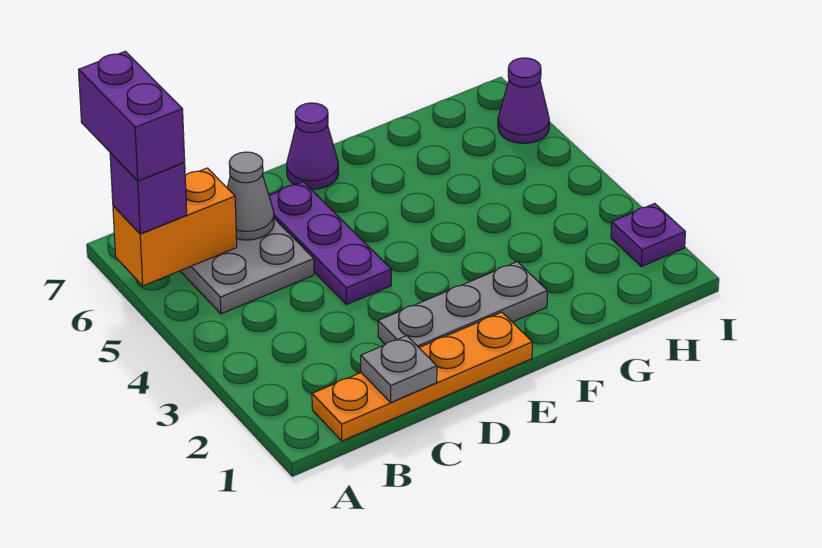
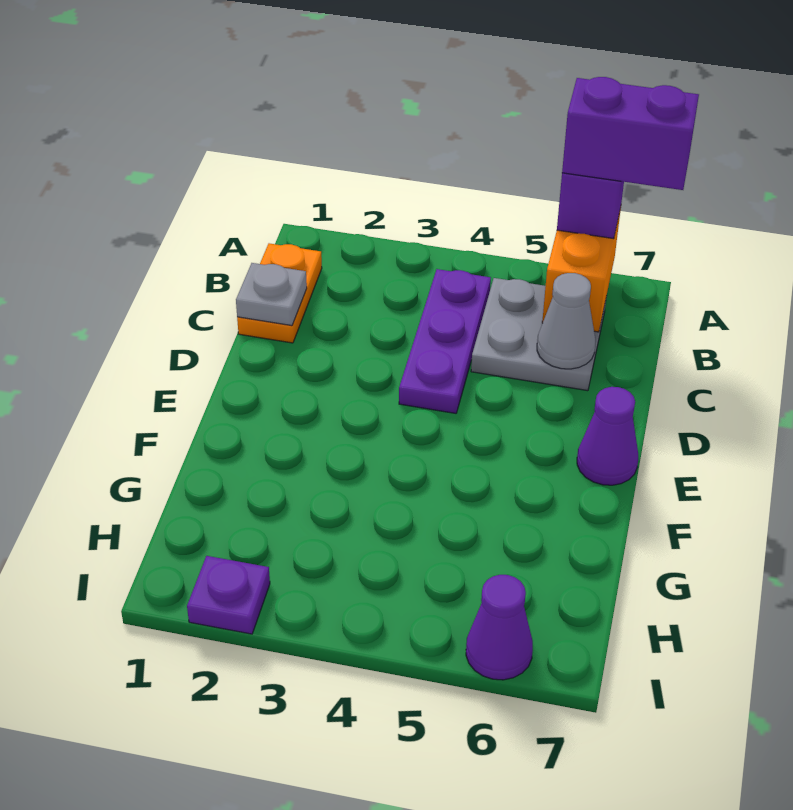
orange plate B1:E1 level 1 -> orange plate B1:C1 level 1
grey plate D2:F2 level 1 -> none
purple plate D4:D6 level 1 -> purple plate B4:D4 level 1

